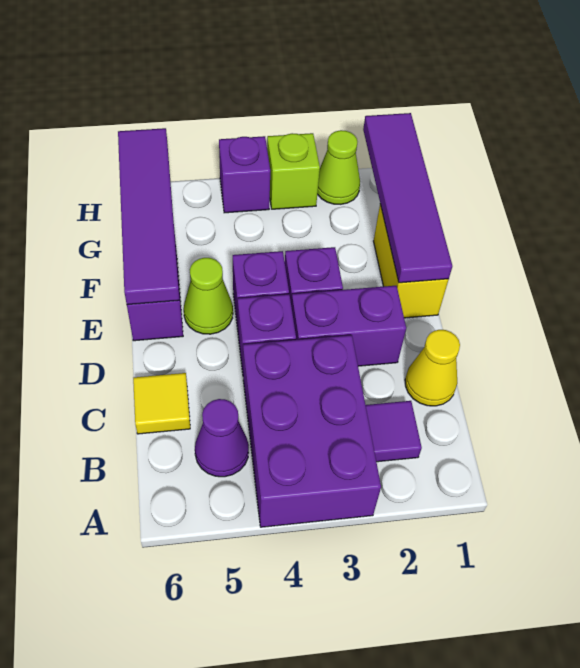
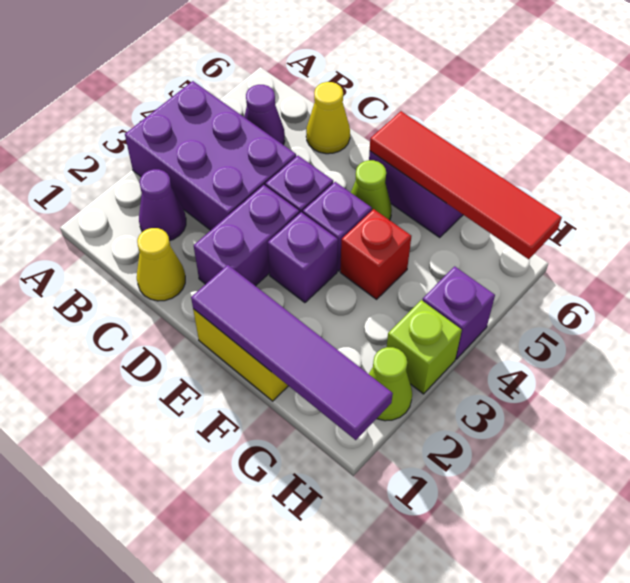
purple tile B2 level 1 -> purple cone B2 level 1
yellow tile C6 level 1 -> yellow cone C6 level 1
purple tile E6:H6 level 2 -> red tile E6:H6 level 2
none -> red brick F4 level 1

